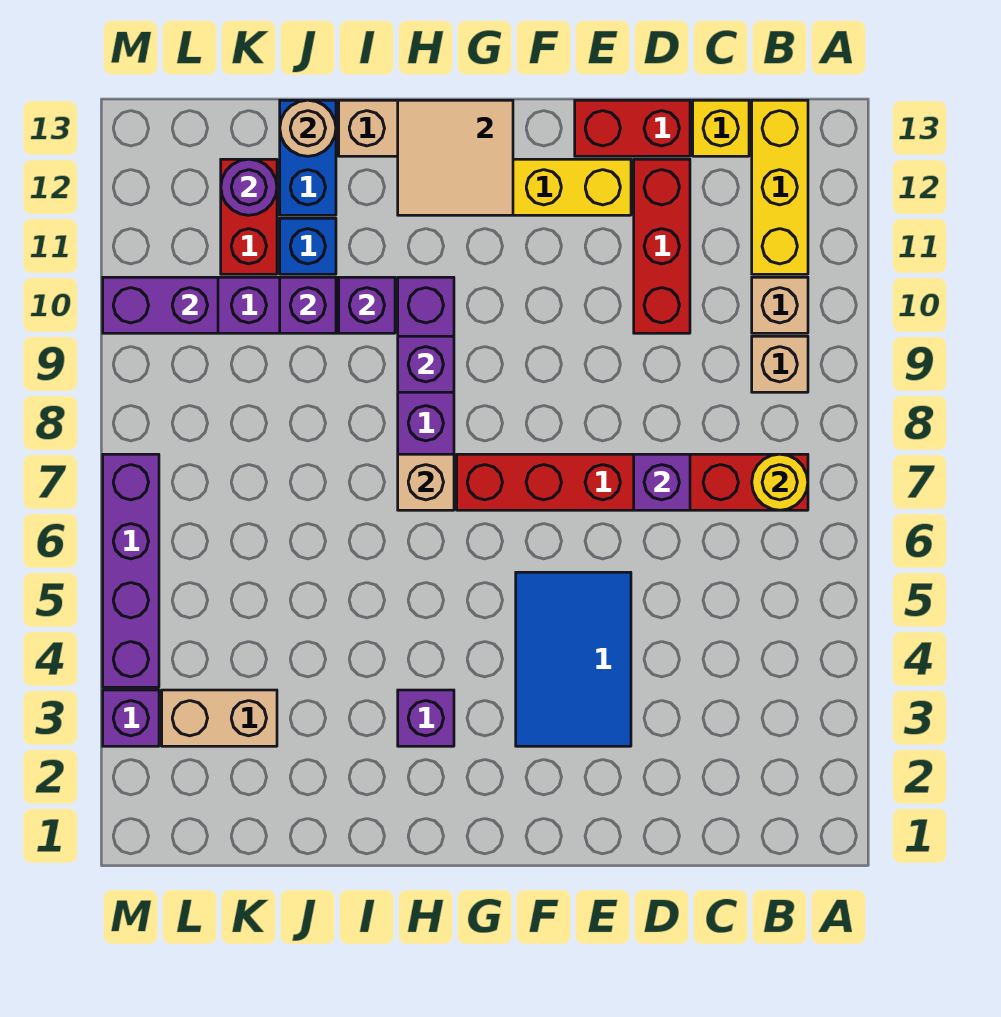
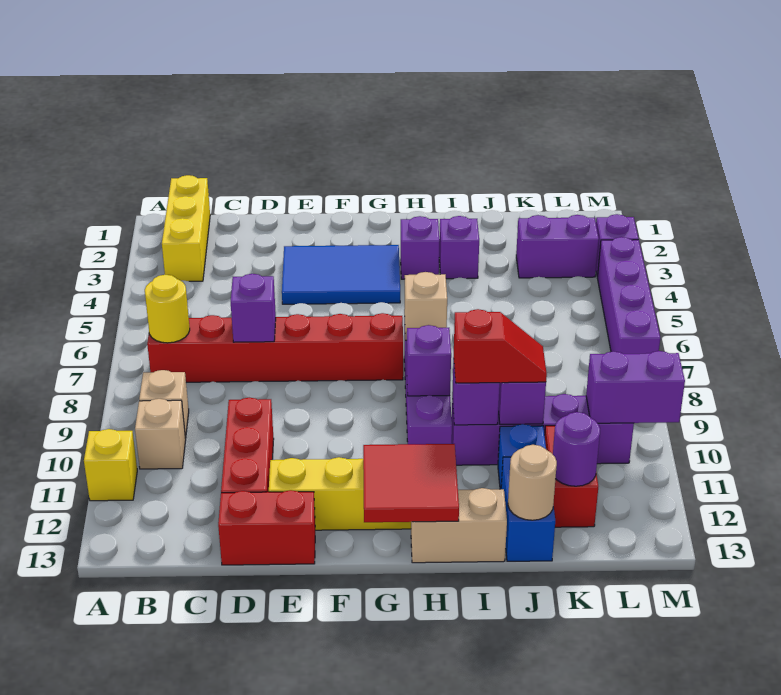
yellow brick B11:B13 level 1 -> yellow brick B1:B3 level 1
yellow brick C13 level 1 -> yellow brick A11 level 1
blue tile E3:F5 level 1 -> blue tile E3:G4 level 1
tan tile G12:H13 level 2 -> red tile G12:H13 level 2
none -> purple brick I3 level 1
none -> red slope I10:J10 level 3 top I
tan brick K3:L3 level 1 -> purple brick K3:L3 level 1

